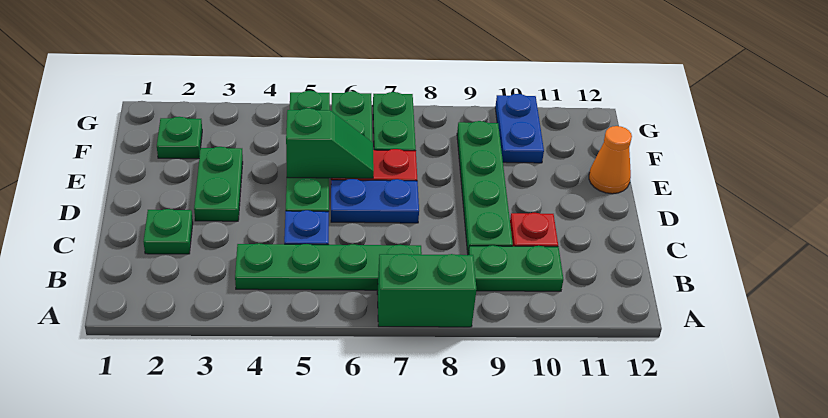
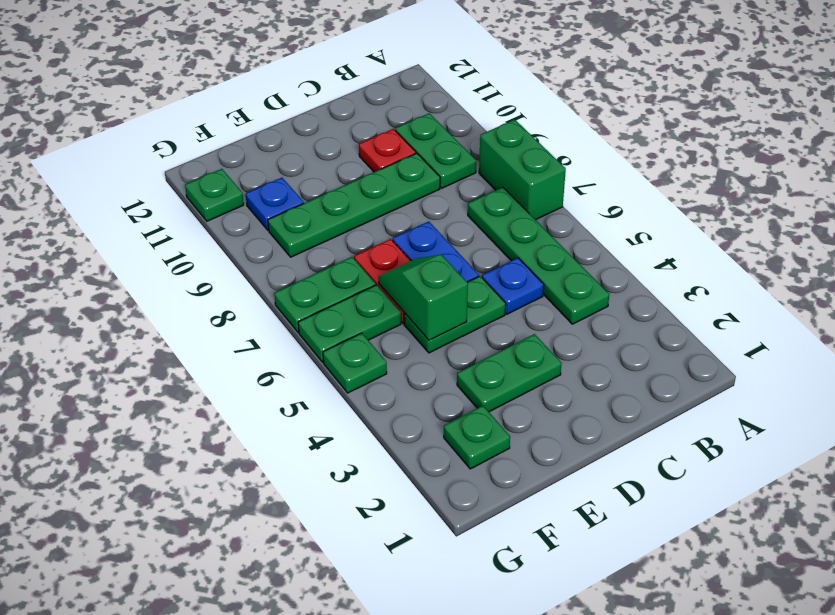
green plate C2 level 1 -> green plate G11 level 1
orange cone E12 level 1 -> none
blue plate F10:G10 level 1 -> blue plate F10 level 1

